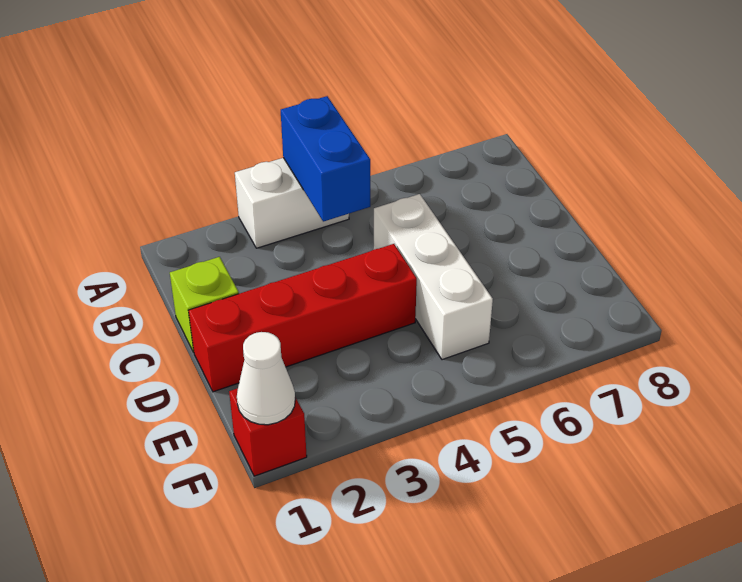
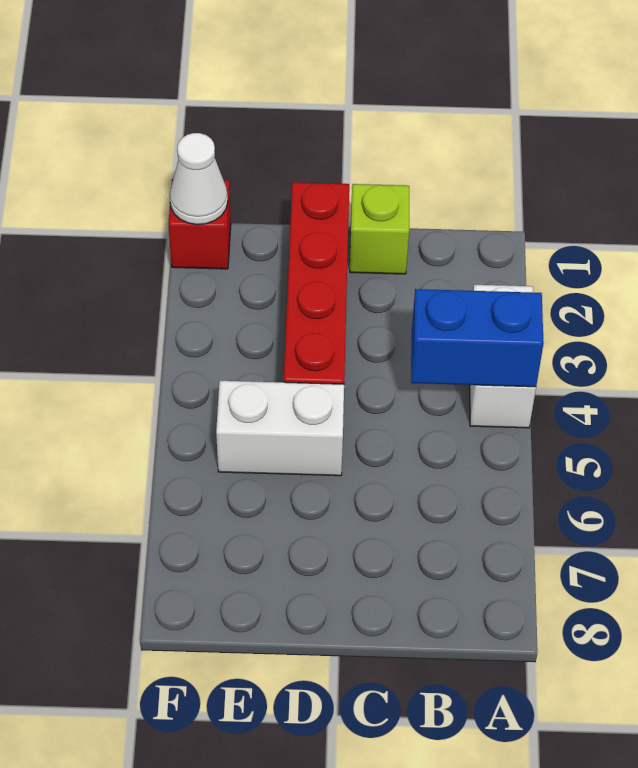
white brick C5:E5 level 1 -> white brick D5:E5 level 1

